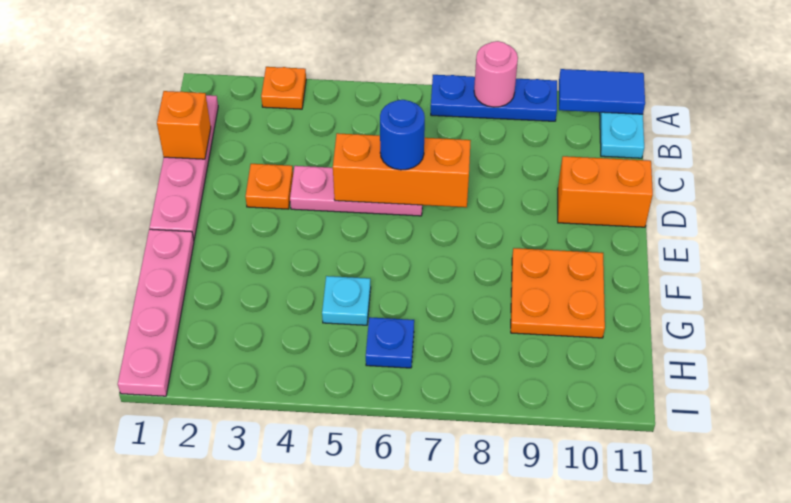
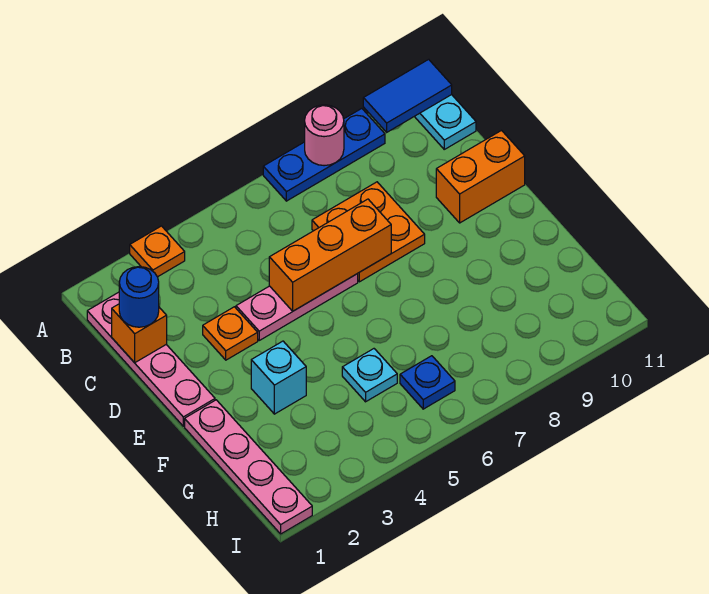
blue round brick D6 level 3 -> blue round brick C1 level 3
none -> cyan brick F3 level 1
orange plate F9:G10 level 1 -> orange plate C7:D8 level 1

